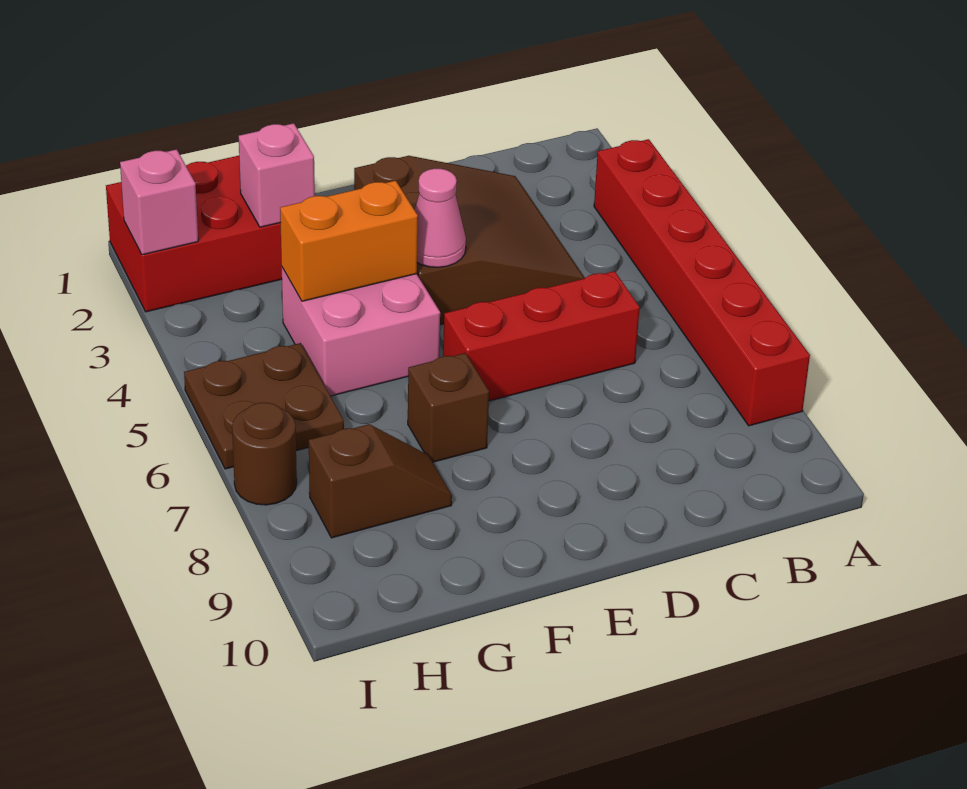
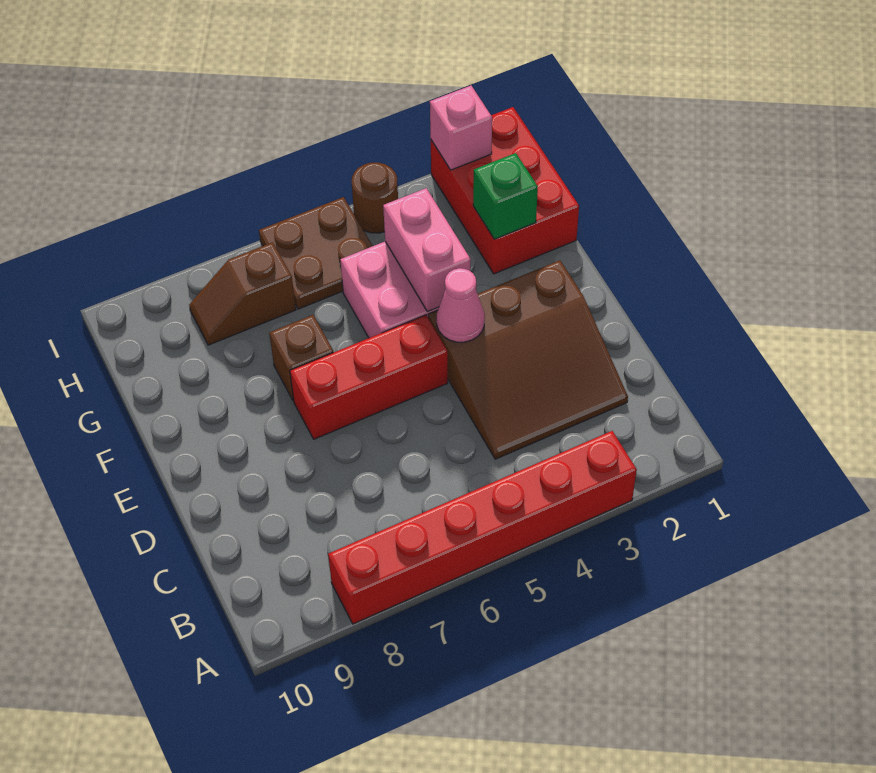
red brick C6:E6 level 1 -> red brick E5:E7 level 1
orange brick F4:G4 level 2 -> pink brick F4:G4 level 2
pink brick G2 level 2 -> green brick G2 level 2
brown slope G8:H8 level 1 top H -> brown slope H7:H8 level 1 top 7
brown round brick I7 level 1 -> brown round brick I4 level 1

